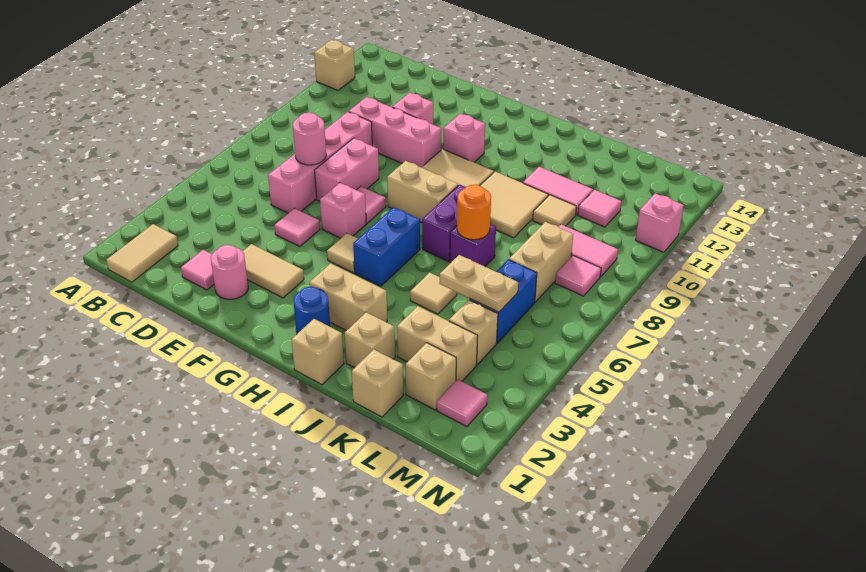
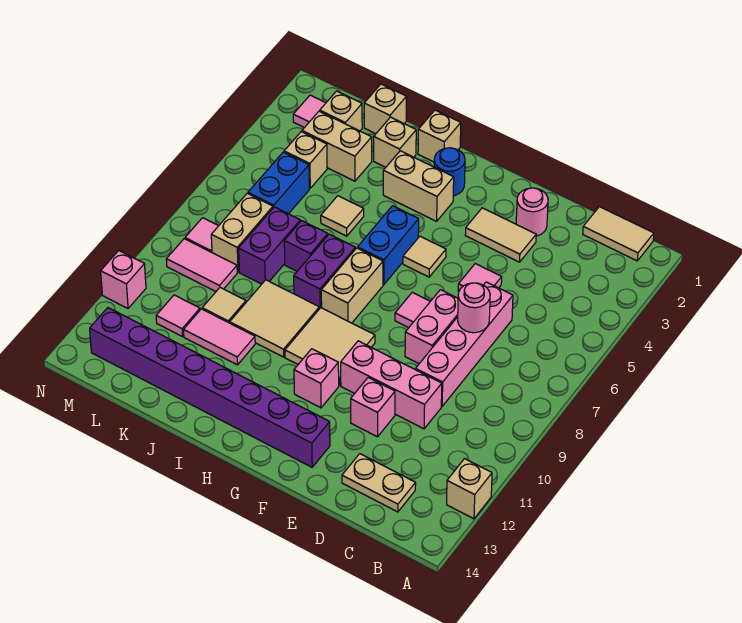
tan tile B1:B2 level 1 -> tan tile B1:C1 level 1
pink tile D2 level 1 -> none
pink brick F6 level 1 -> none
none -> purple brick F13:M13 level 1
tan brick G8:H8 level 1 -> tan brick H7:H8 level 1
orange round brick J7 level 2 -> none
tan plate K5:L5 level 2 -> tan plate C13:D13 level 1
none -> purple brick K7:K8 level 1

